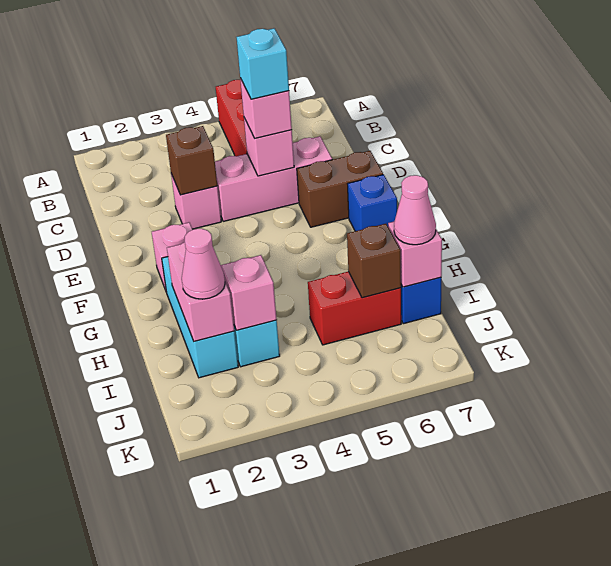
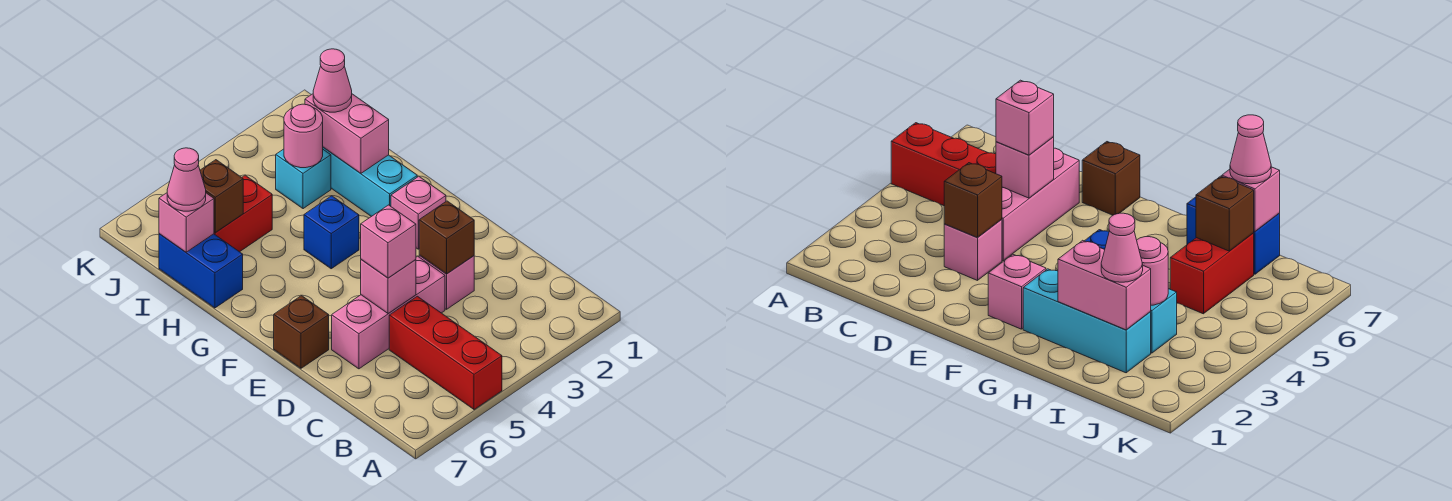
cyan brick D5 level 4 -> none
brown brick E6:E7 level 1 -> brown brick E7 level 1
blue brick F7 level 1 -> blue brick G4 level 1
pink brick I3 level 2 -> pink round brick I3 level 2

